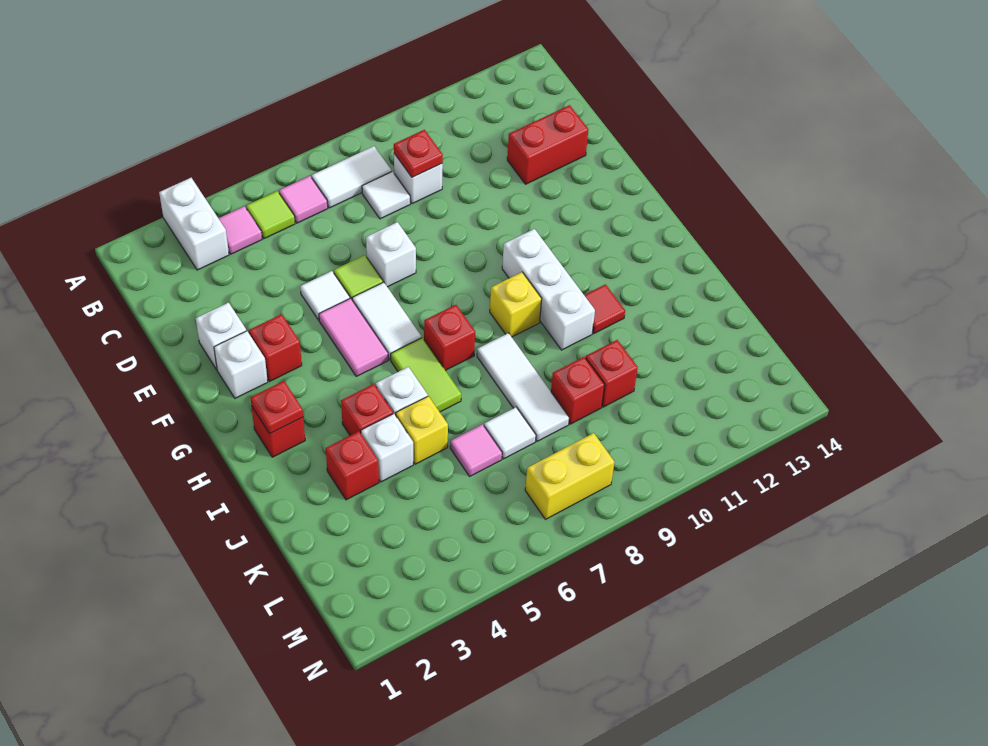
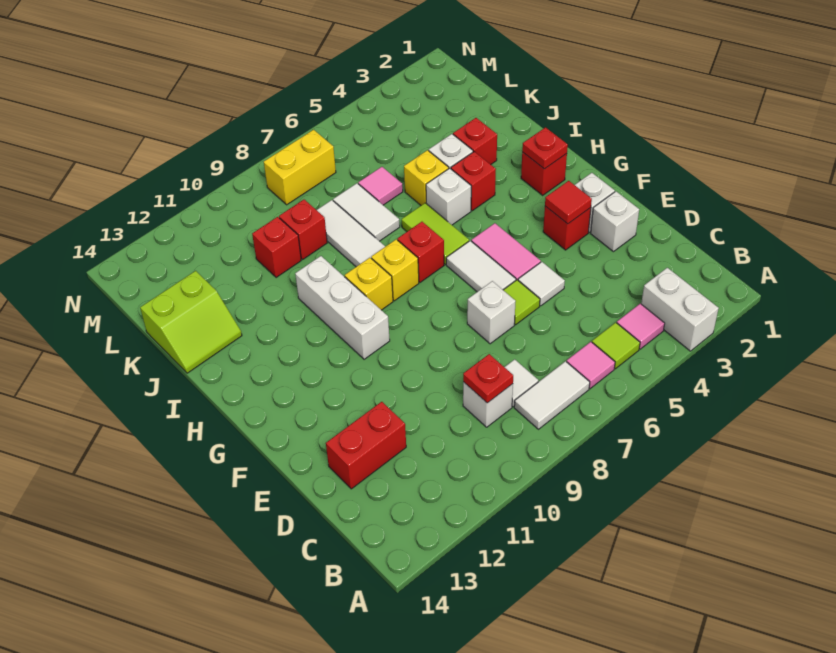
none -> yellow brick H8 level 1
red tile I11 level 1 -> red tile F3 level 2
none -> lime slope J13:K14 level 1 top K
white tile K7 level 1 -> white tile J7:K7 level 1

